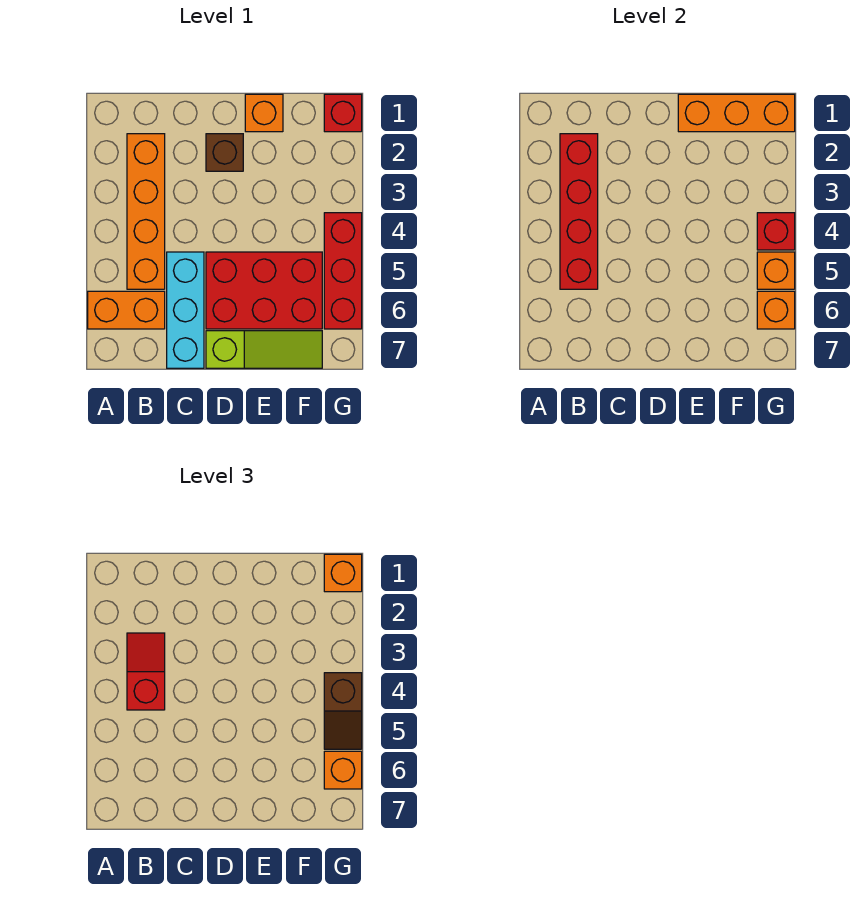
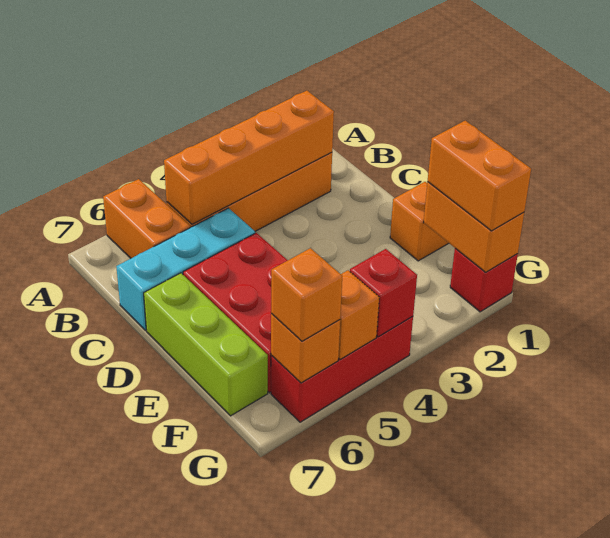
red brick B2:B5 level 2 -> orange brick B2:B5 level 2
red slope B3:B4 level 3 top 4 -> none
brown brick D2 level 1 -> none
lime slope D7:F7 level 1 top D -> lime brick D7:F7 level 1
orange brick E1:G1 level 2 -> orange brick F1:G1 level 2
orange brick G1 level 3 -> orange brick F1:G1 level 3
brown slope G4:G5 level 3 top 4 -> none

